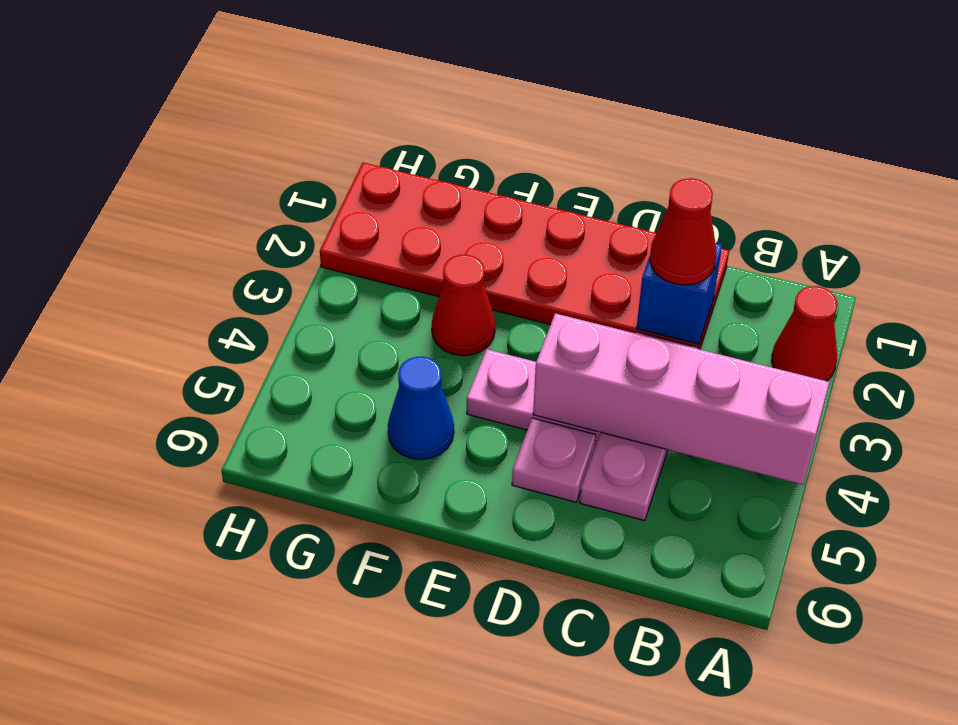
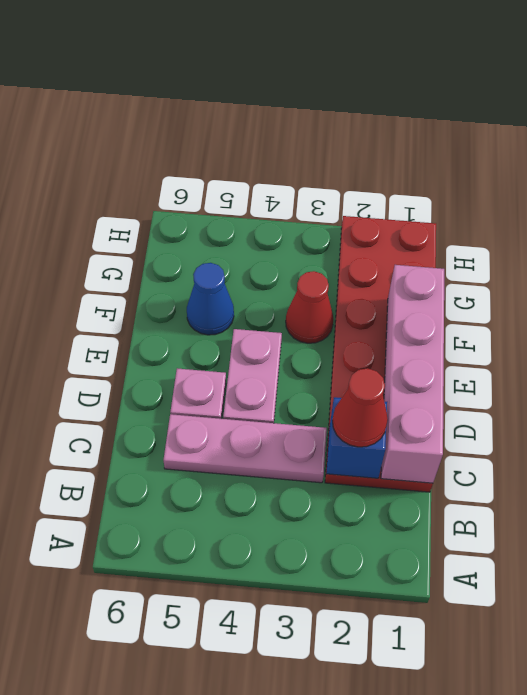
red cone A2 level 1 -> none
pink brick A4:D4 level 2 -> pink brick C1:F1 level 2

